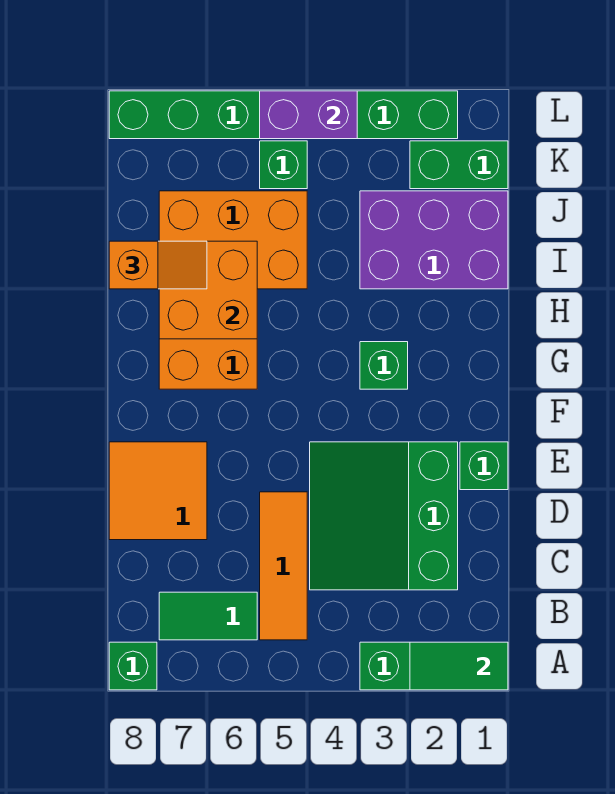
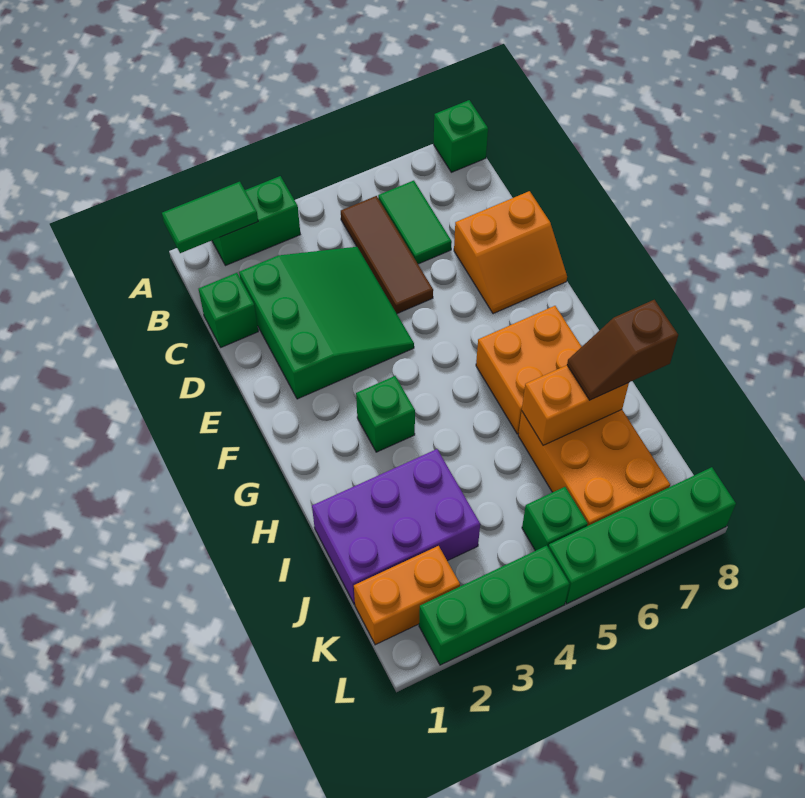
orange tile B5:D5 level 1 -> brown tile B5:D5 level 1
green tile B6:B7 level 1 -> green tile B6:C6 level 1
orange tile D7:E8 level 1 -> orange slope D7:E8 level 1 top D
green brick E1 level 1 -> green brick C1 level 1
orange brick H6:I7 level 2 -> orange brick I6:I7 level 2
orange brick I5:J7 level 1 -> orange brick I6:K7 level 1
orange slope I7:I8 level 3 top 8 -> brown slope I7:I8 level 3 top 8
green brick K1:K2 level 1 -> orange brick K1:K2 level 1
purple brick L4:L5 level 2 -> none

